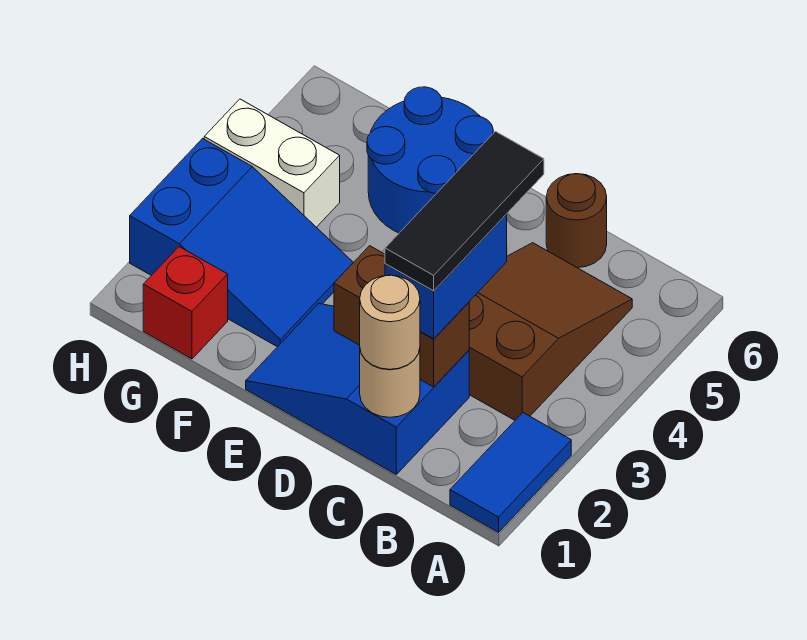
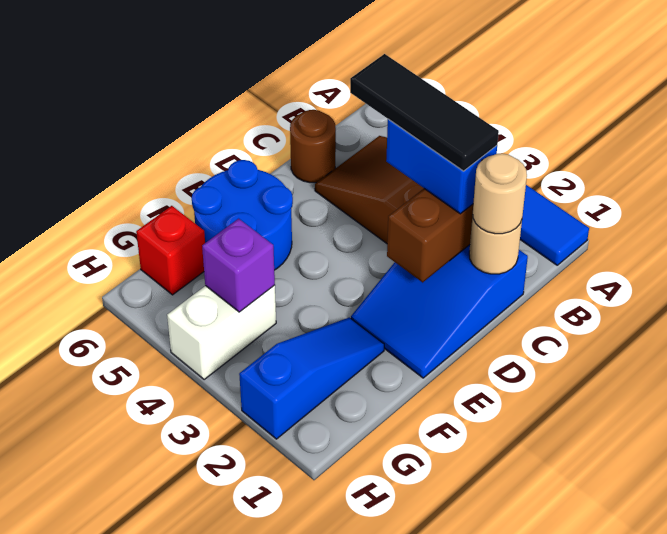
blue slope F2:H3 level 1 top H -> blue slope F2:H2 level 1 top H
red brick G1 level 1 -> red brick G6 level 1
none -> purple brick G4 level 2

